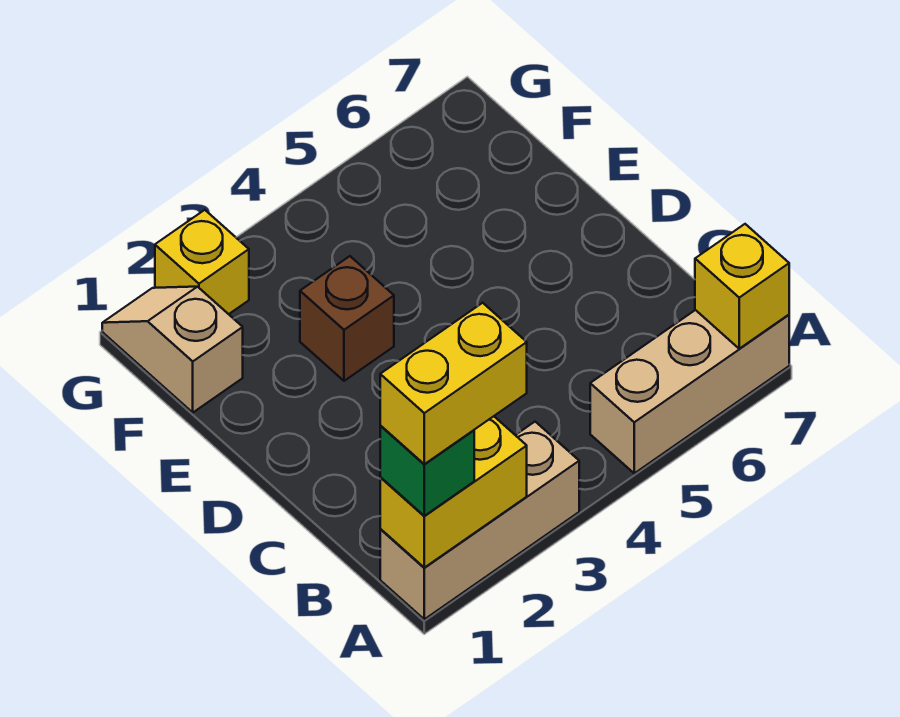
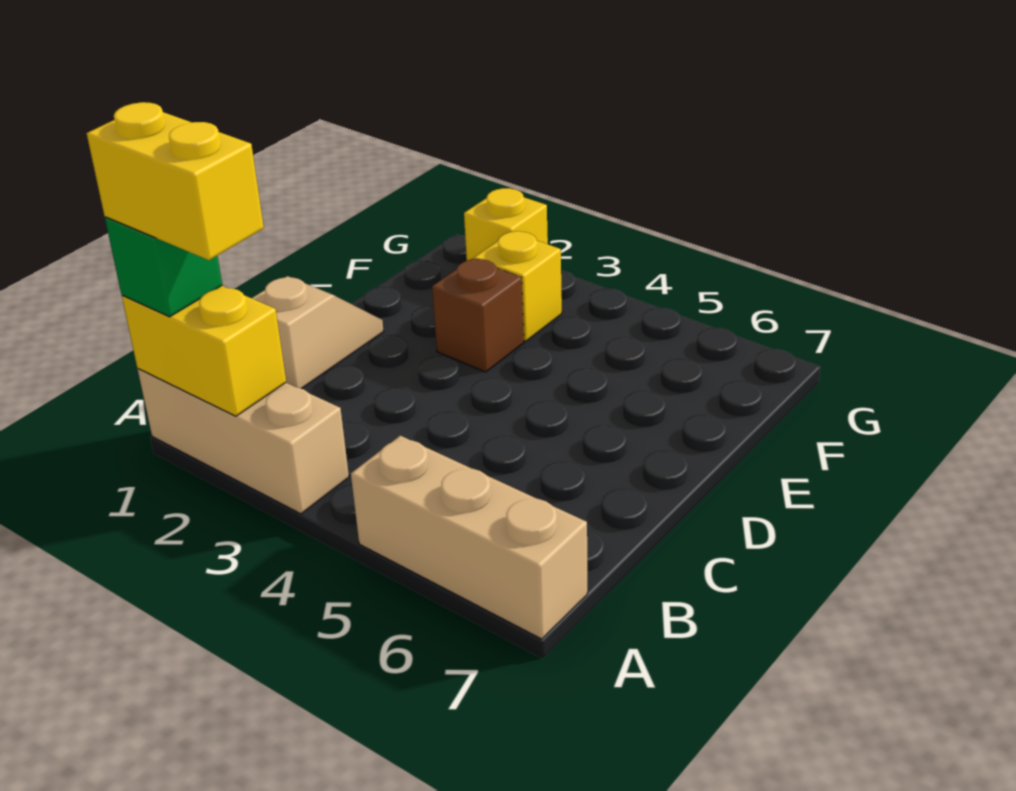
yellow brick A7 level 2 -> yellow brick F3 level 1
tan slope F1:G1 level 1 top F -> tan slope C1:D1 level 1 top C

